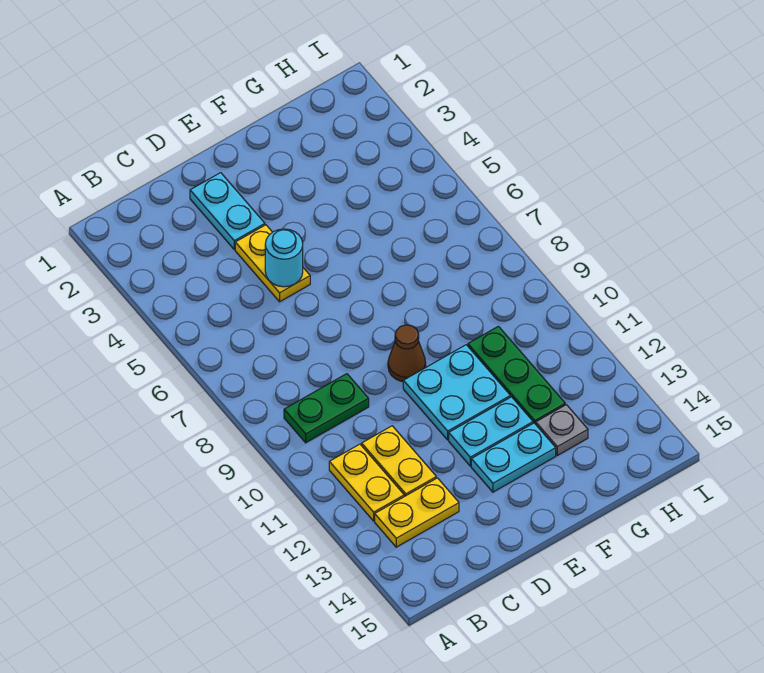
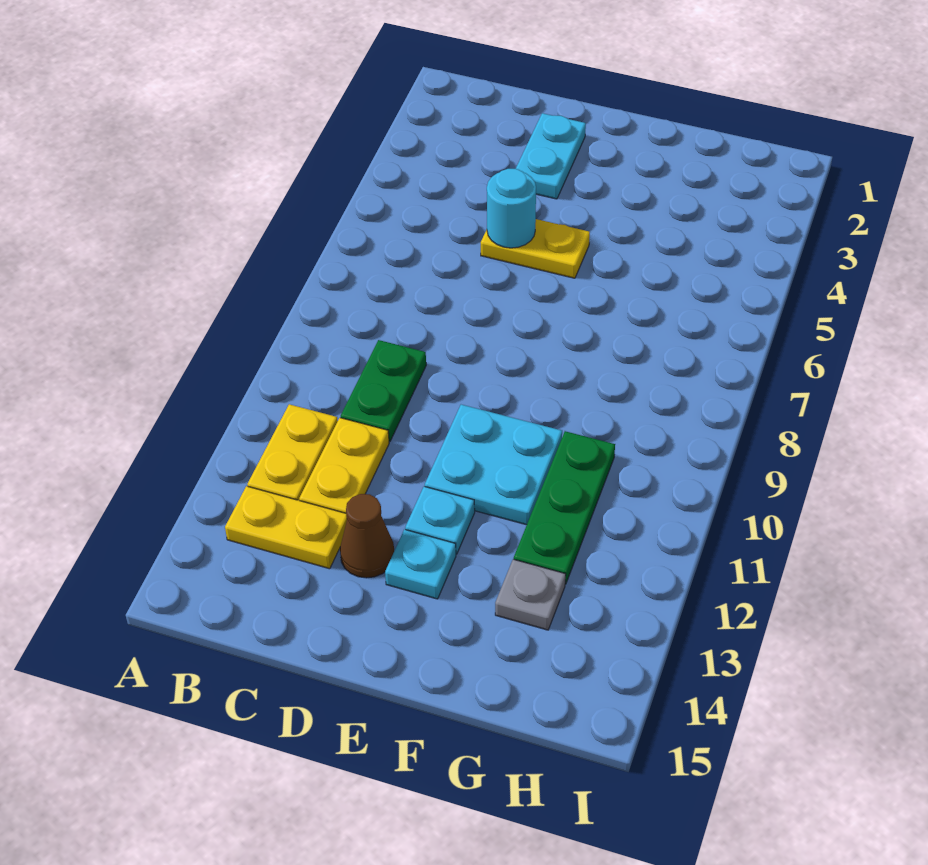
green plate B9:C9 level 1 -> green plate C9:C10 level 1
yellow plate D4:D5 level 1 -> yellow plate D5:E5 level 1
brown cone E9 level 1 -> brown cone D13 level 1
cyan plate E12:F12 level 1 -> cyan plate E12 level 1
cyan plate E13:F13 level 1 -> cyan plate E13 level 1

